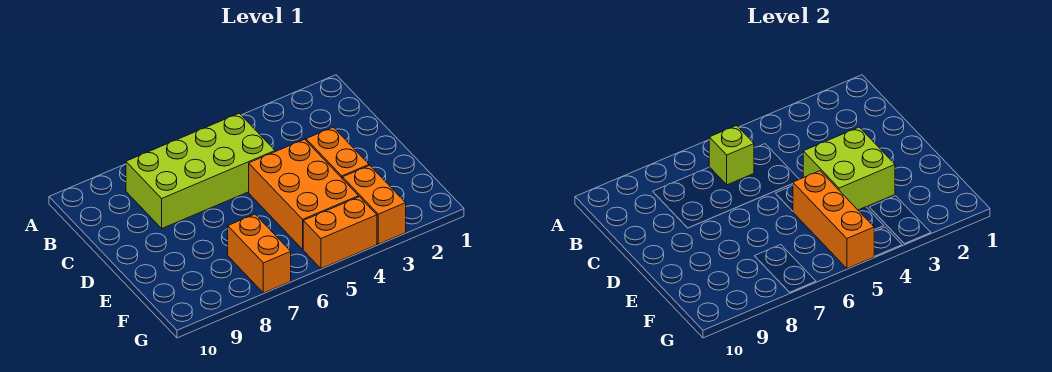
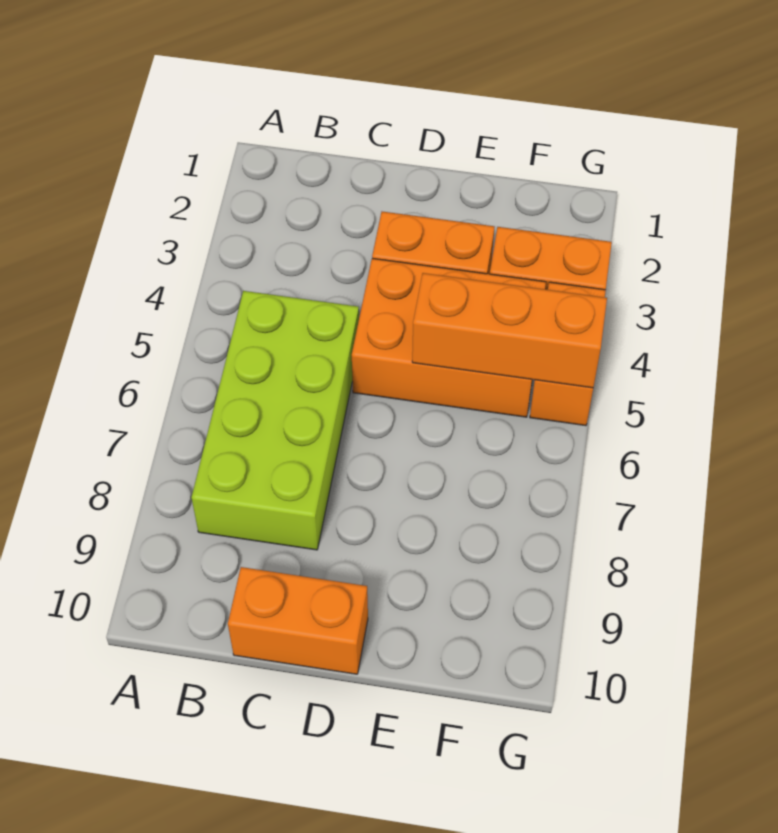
lime brick B6 level 2 -> none
lime brick D3:E4 level 2 -> none
orange brick F7:G7 level 1 -> orange brick C10:D10 level 1

